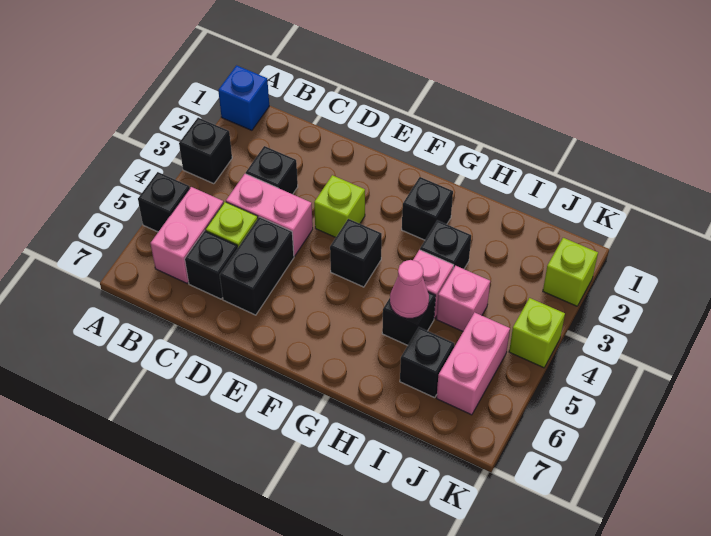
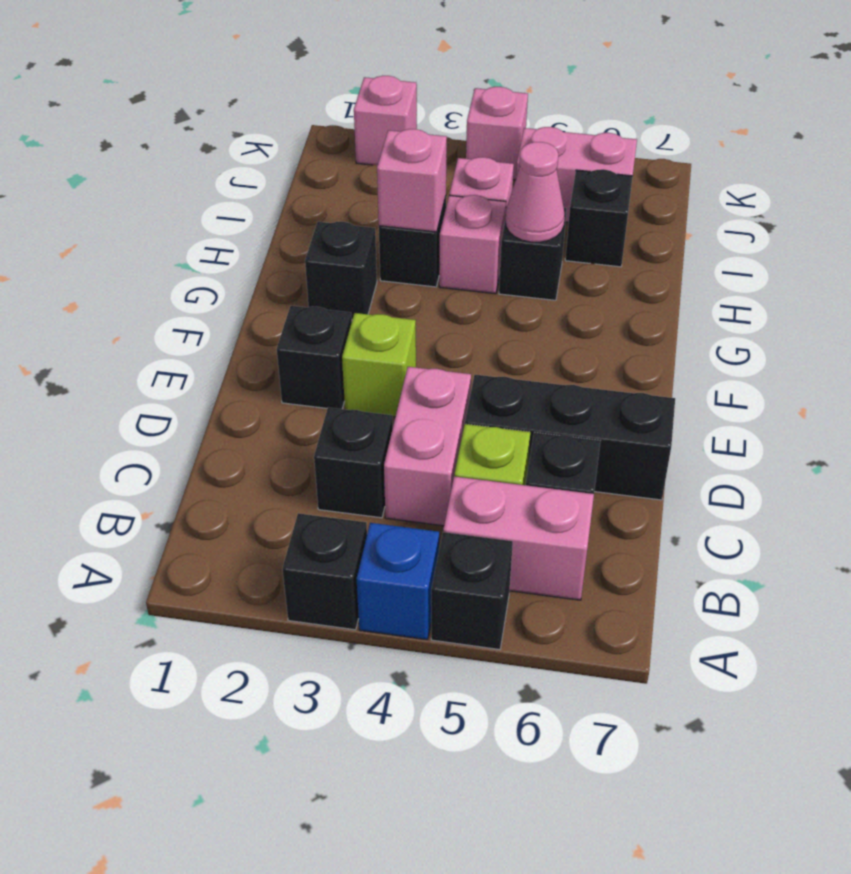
blue brick A1 level 1 -> blue brick A4 level 1
black brick D5:D6 level 1 -> black brick D5:D7 level 1
black brick F4 level 1 -> black brick E2 level 1
none -> pink brick H3 level 2
lime brick K2 level 1 -> pink brick K2 level 1
lime brick K4 level 1 -> pink brick K4 level 1

